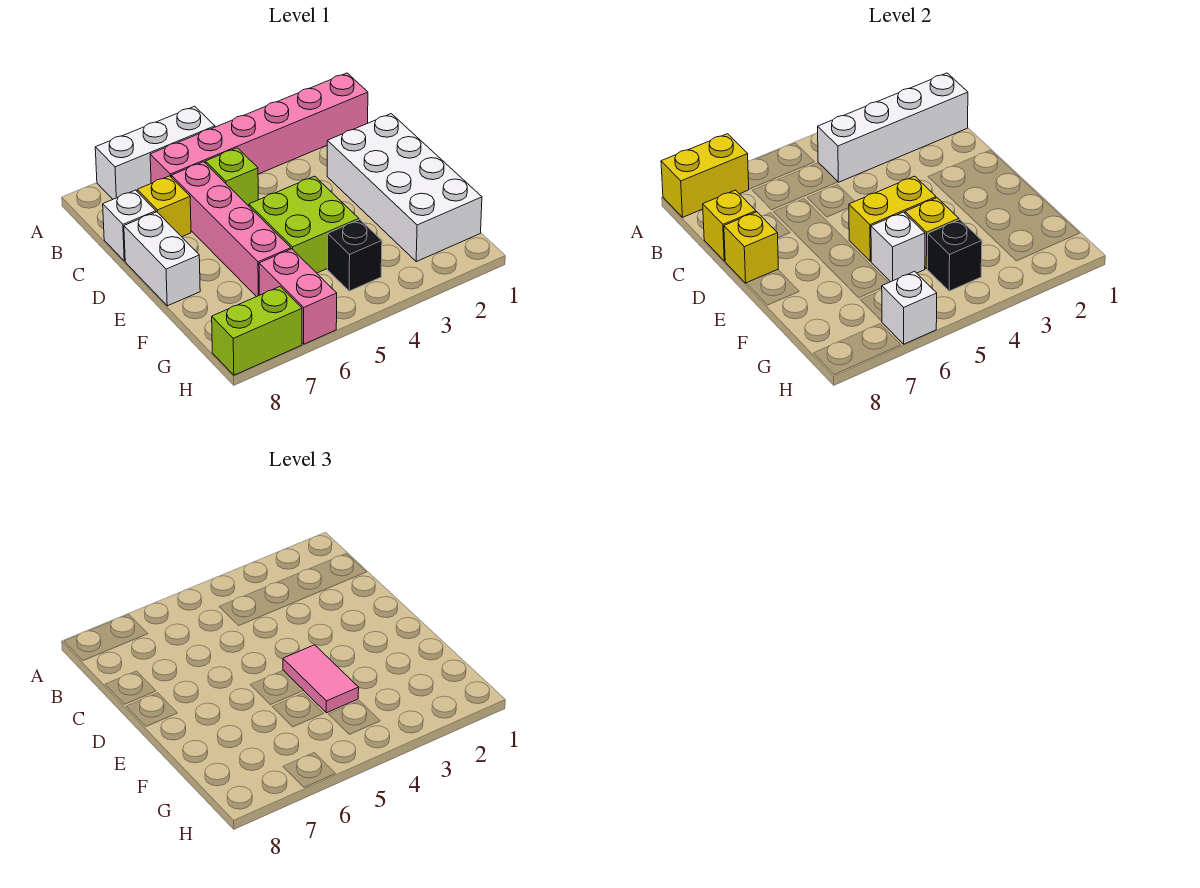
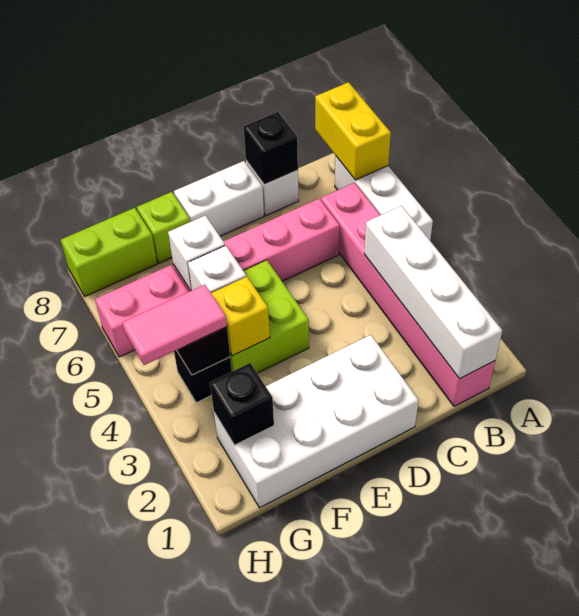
lime brick C5 level 1 -> lime brick F8 level 1
yellow brick C7 level 1 -> none
yellow brick C8 level 2 -> black brick C8 level 2
yellow brick D8 level 2 -> none
yellow brick E4:E5 level 2 -> none
pink tile E4:F4 level 3 -> pink tile G4:H4 level 3
none -> black brick G2 level 2
white brick H6 level 2 -> white brick F6 level 2
lime brick H7:H8 level 1 -> lime brick G8:H8 level 1

